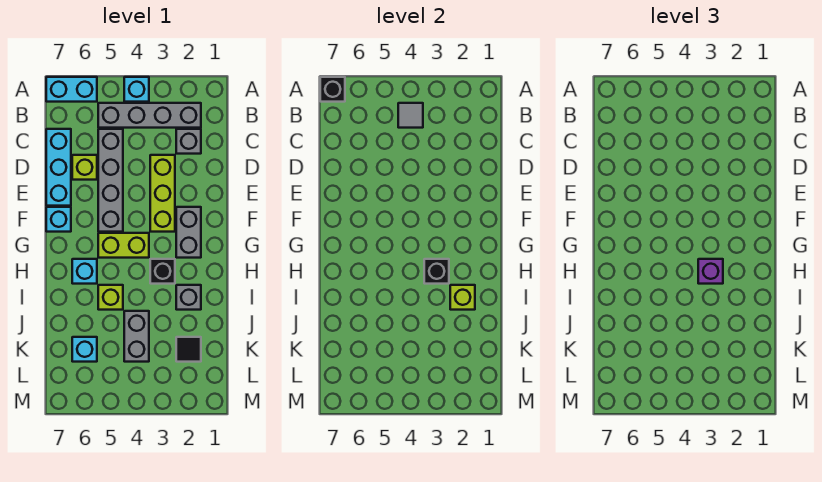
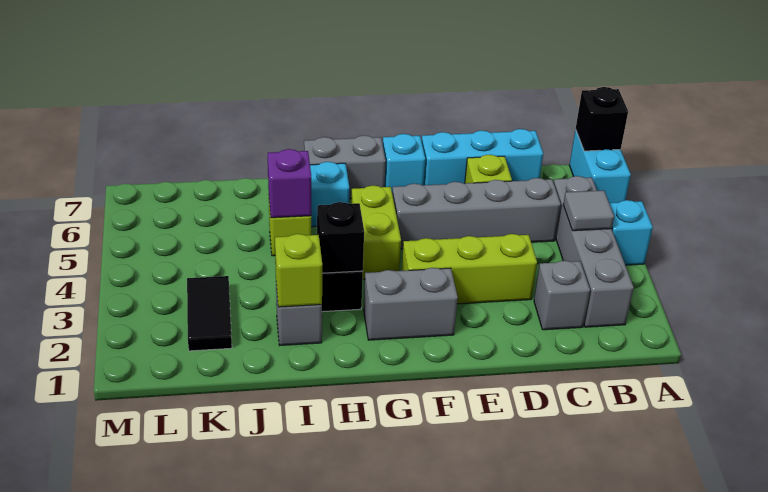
purple brick H3 level 3 -> purple brick I5 level 2
grey brick J4:K4 level 1 -> grey brick G7:H7 level 1
black tile K2 level 1 -> black tile K2:K3 level 1
cyan brick K6 level 1 -> none

